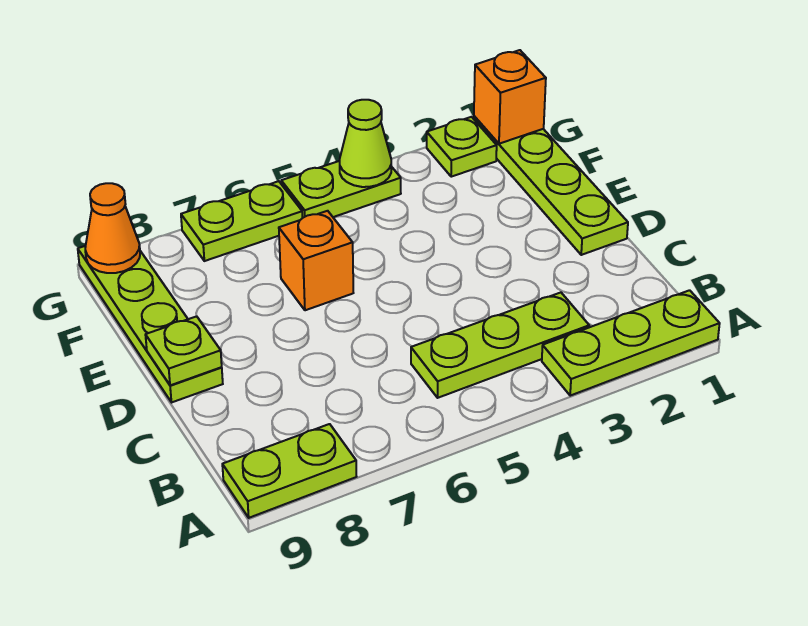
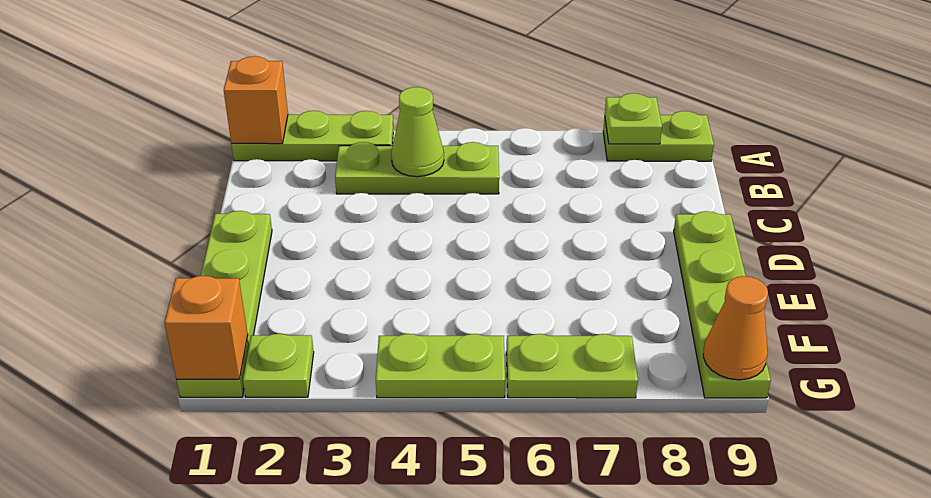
lime plate D9 level 2 -> lime plate A8 level 2
orange brick E6 level 1 -> orange brick A1 level 2
lime cone G4 level 2 -> lime cone B4 level 2

